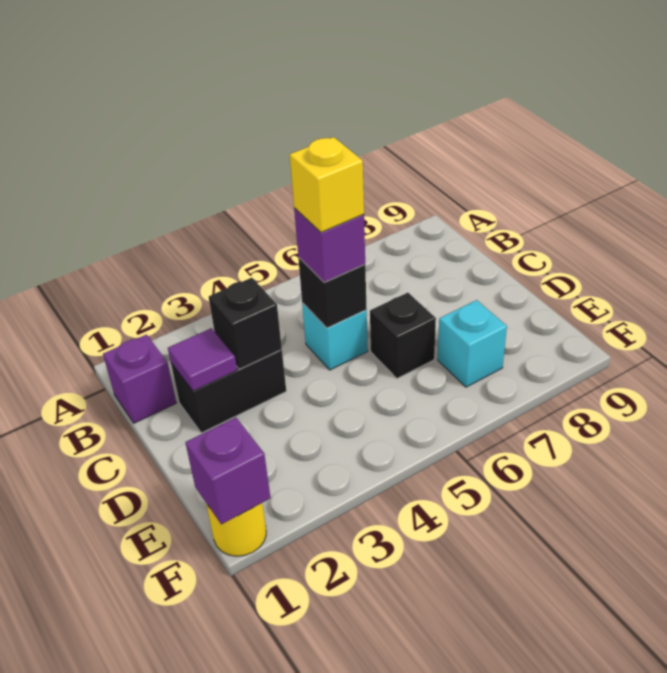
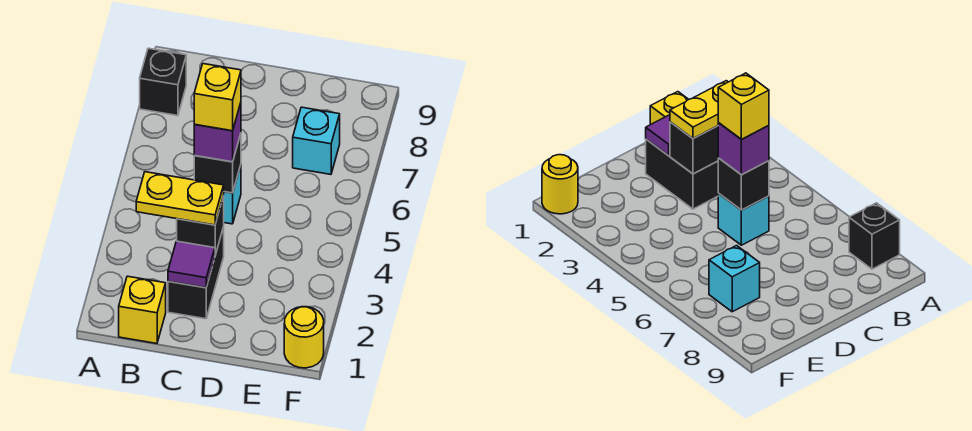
purple brick B1 level 1 -> yellow brick B1 level 1
none -> yellow plate B3:C3 level 3
black brick D6 level 1 -> black brick A8 level 1
purple brick F1 level 2 -> none

